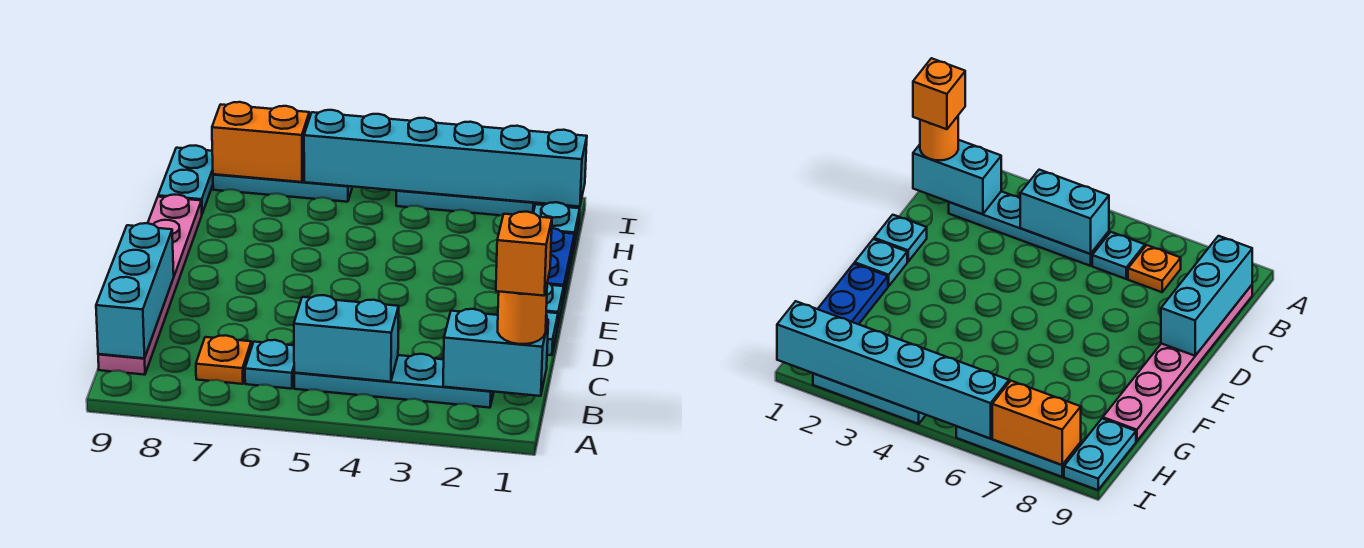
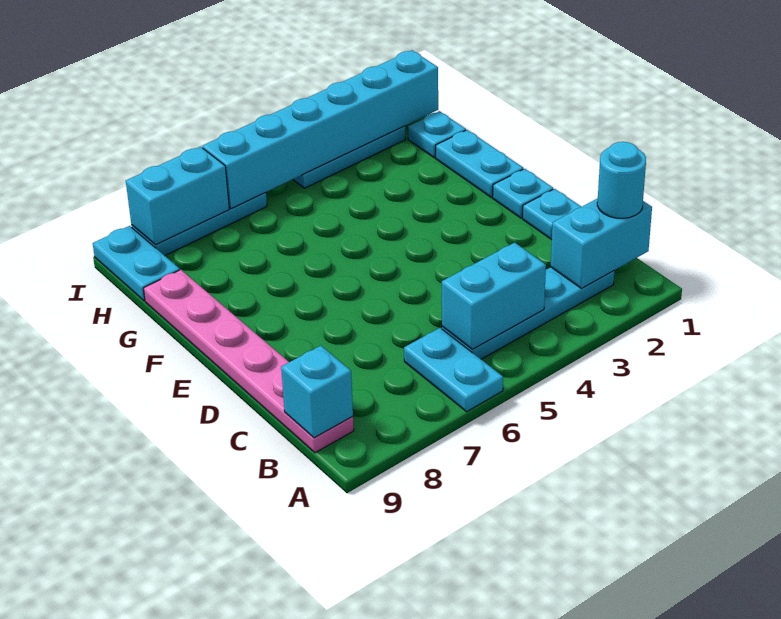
orange round brick B1 level 3 -> cyan round brick B1 level 3
orange brick B1 level 4 -> none
cyan plate B6 level 1 -> cyan plate A6:B6 level 1
orange plate B7 level 1 -> none
cyan brick B9:D9 level 2 -> cyan brick B9 level 2
blue plate F1:G1 level 1 -> cyan plate F1:G1 level 1
orange brick I7:I8 level 2 -> cyan brick I7:I8 level 2

